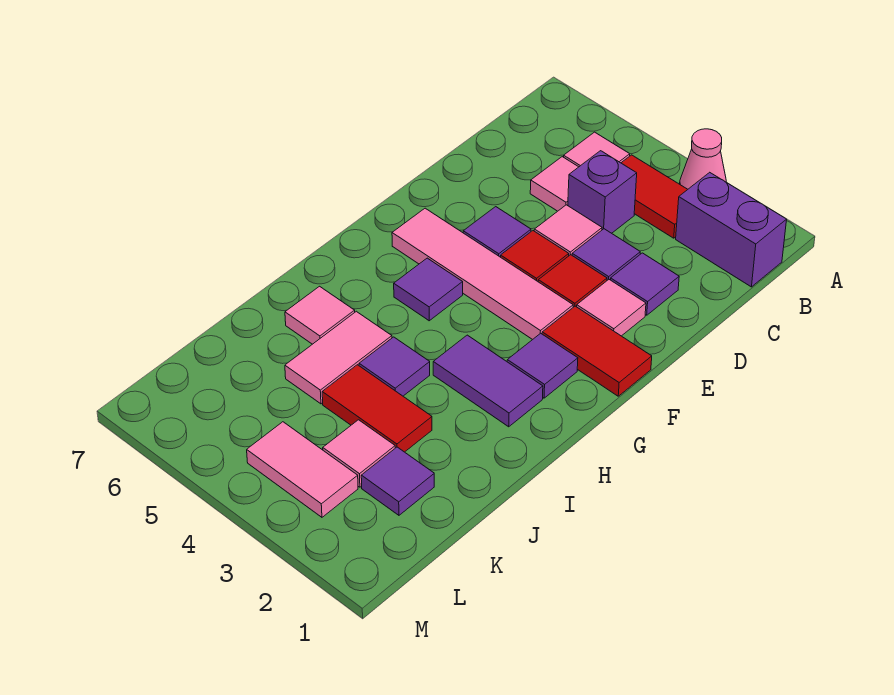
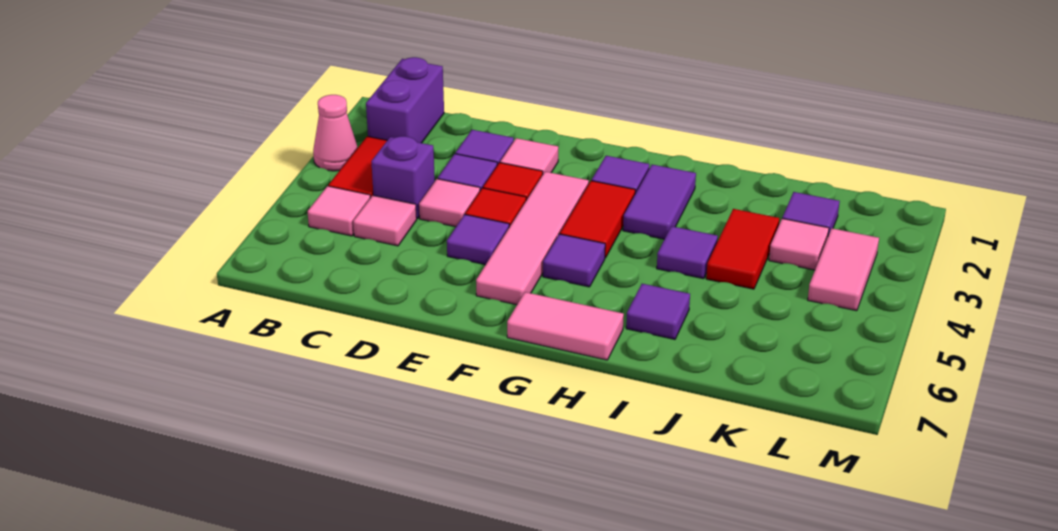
red tile F1:F2 level 1 -> red tile G3:G4 level 1
pink tile I5:J5 level 1 -> pink tile G7:H7 level 1
pink tile I6 level 1 -> purple tile I6 level 1

